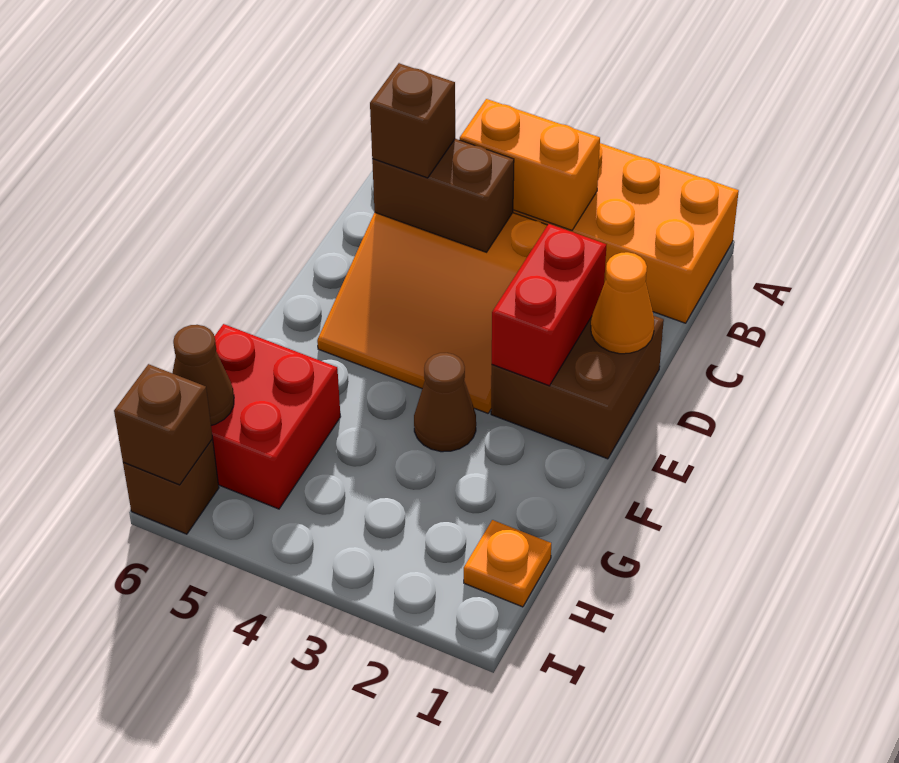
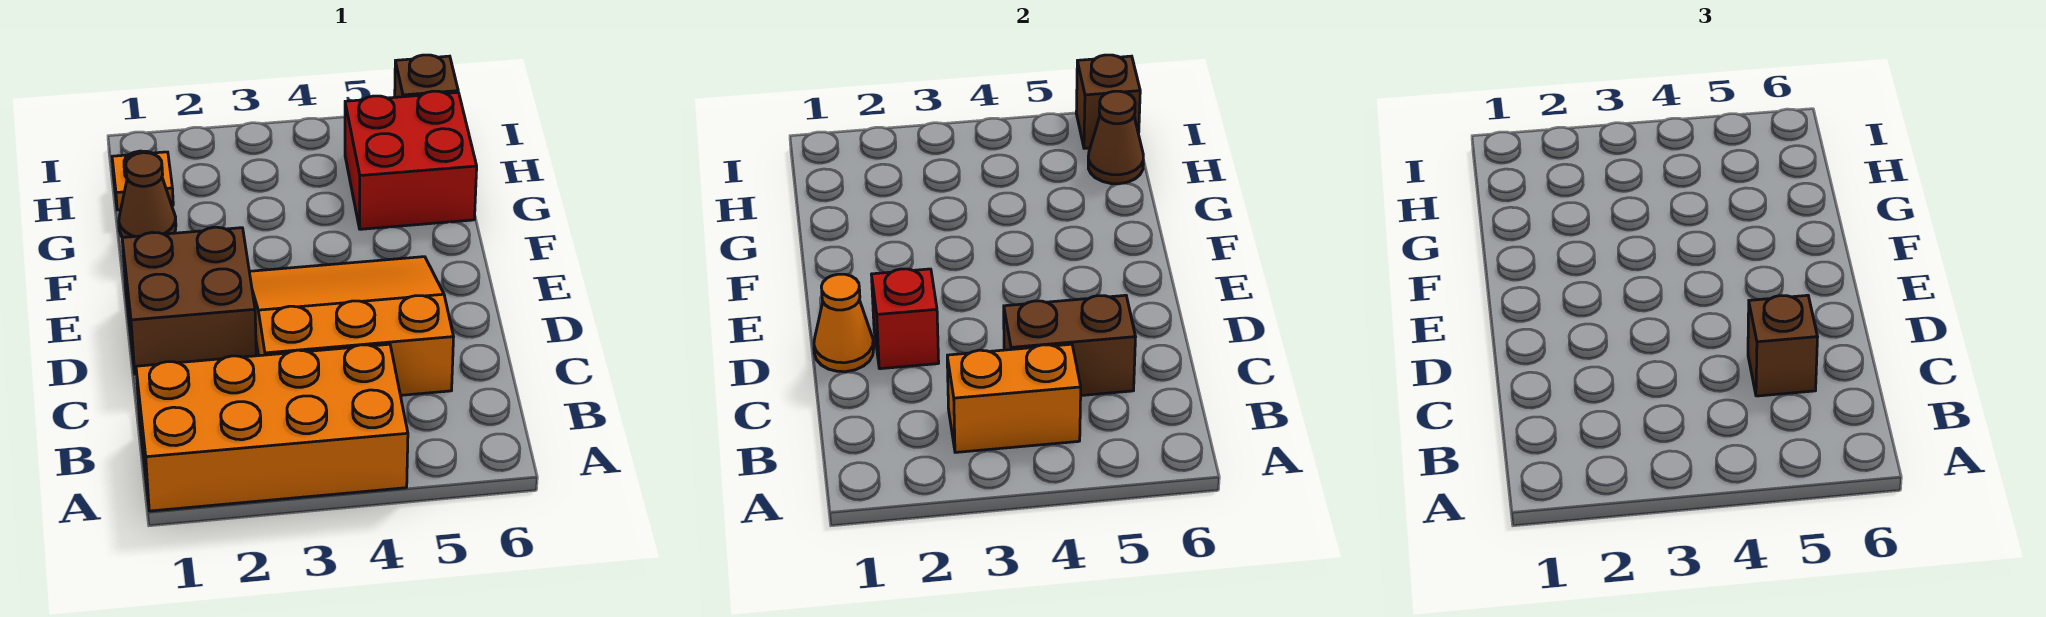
red brick D2:E2 level 2 -> red brick D2 level 2
brown cone F3 level 1 -> brown cone G1 level 1

